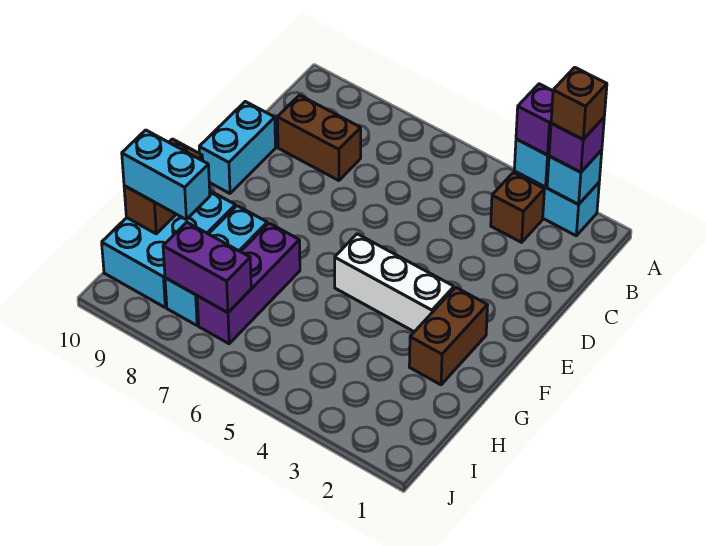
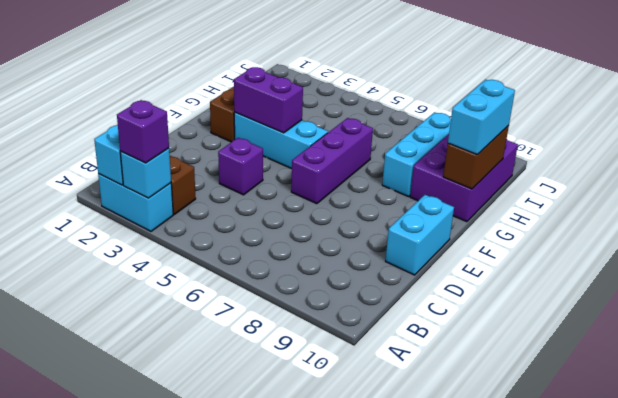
purple brick A2 level 3 -> purple brick D4 level 1
brown brick A2 level 4 -> none
brown brick C8:C9 level 1 -> none
white brick F3:F5 level 1 -> cyan brick F3:F5 level 1
purple brick G7:I7 level 1 -> purple brick E6:G6 level 1
cyan brick G9:I10 level 1 -> purple brick G9:I10 level 1
cyan brick H9:H10 level 3 -> cyan brick G10:H10 level 3
purple brick I7:I8 level 2 -> purple brick F3:F4 level 2

